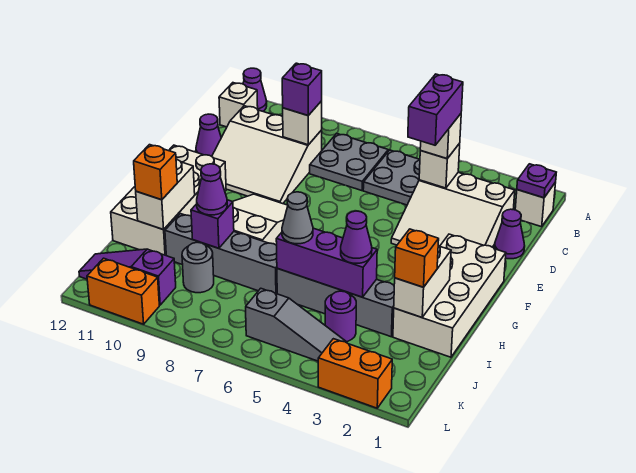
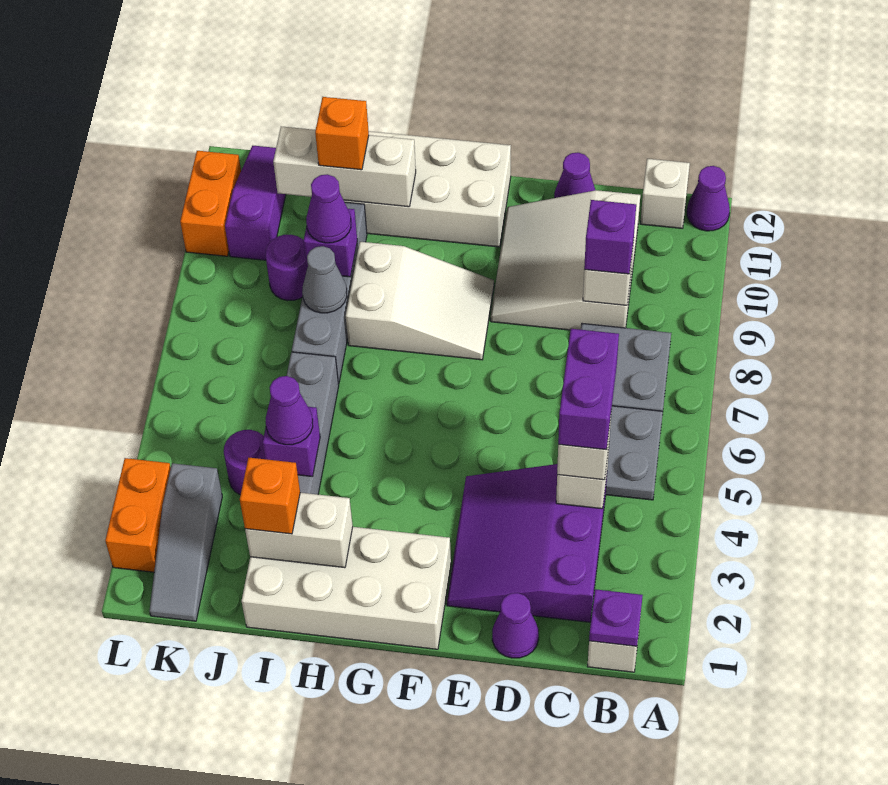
white slope C2:E4 level 1 top C -> purple slope C2:E4 level 1 top C
purple brick C4:D4 level 4 -> purple brick C4:C5 level 4
white brick H11:I11 level 2 -> white brick H11:J11 level 2
purple brick I4:I6 level 2 -> purple brick I4 level 2
grey cone I6 level 3 -> grey cone I8 level 2
grey round brick J9 level 1 -> purple round brick J9 level 1
grey slope K4:K6 level 1 top 6 -> grey slope K1:K3 level 1 top 3

